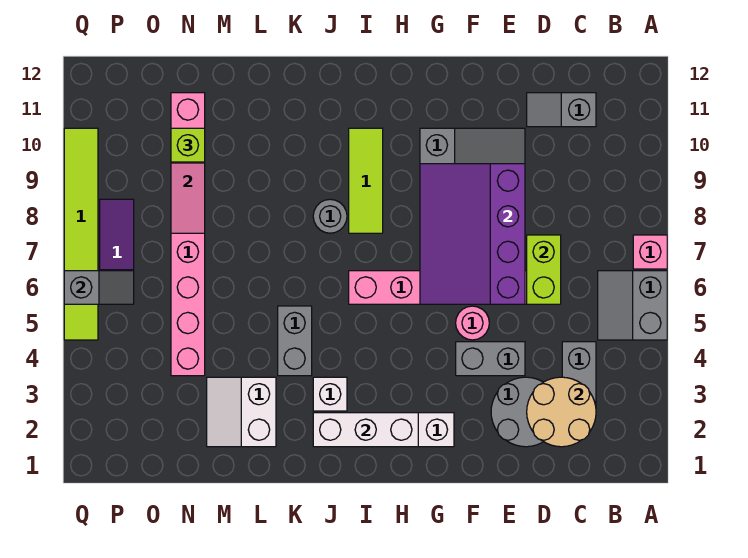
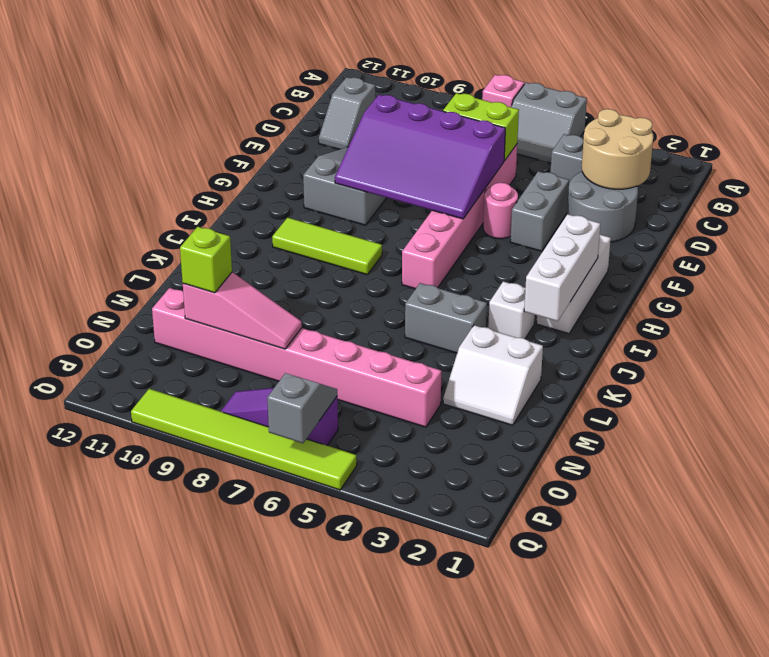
grey round brick J8 level 1 -> none

